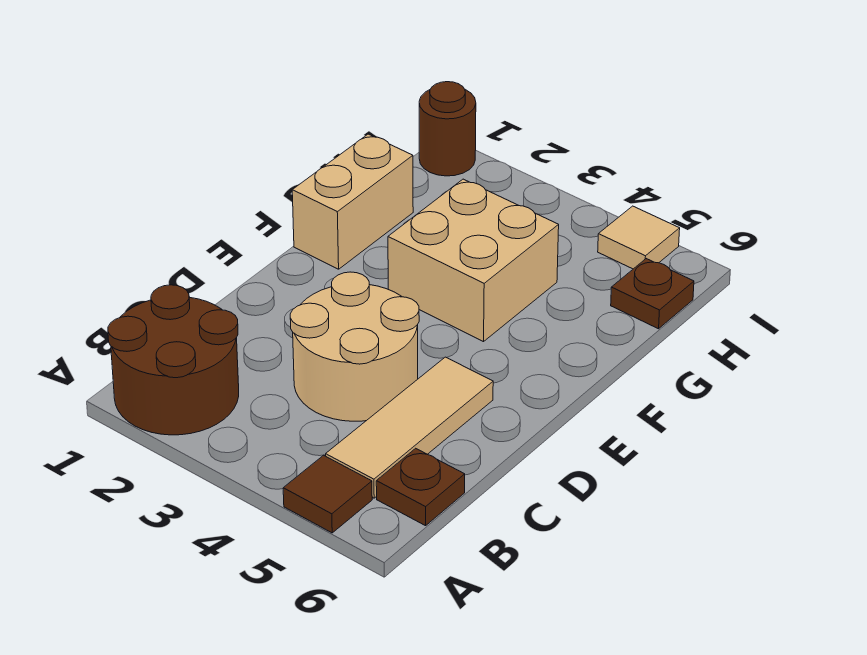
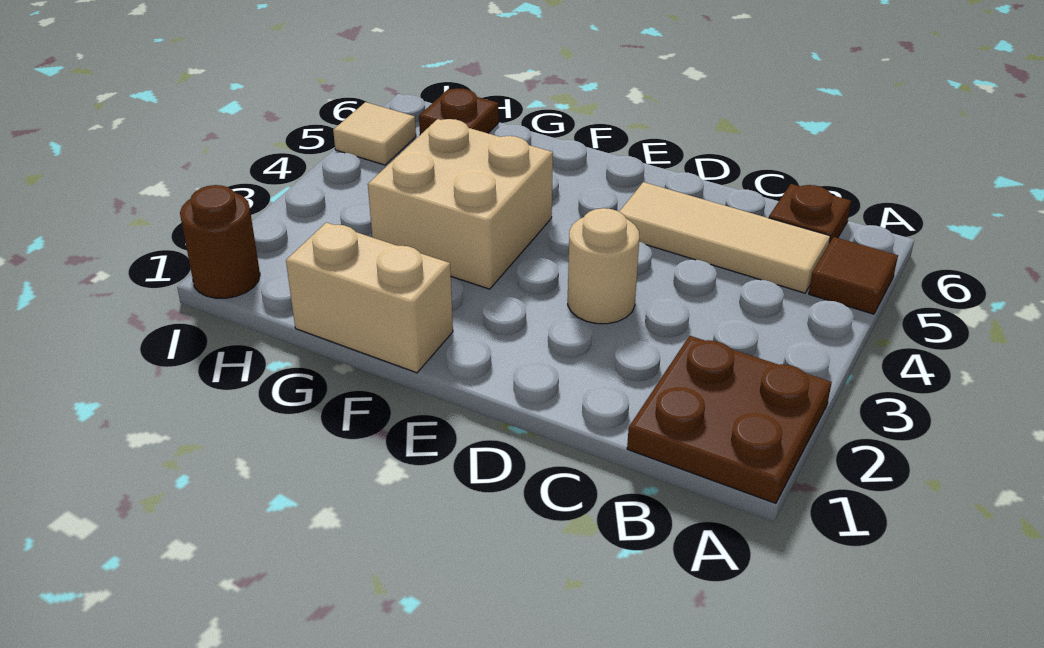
brown round brick A1:B2 level 1 -> brown plate A1:B2 level 1
tan round brick C3:D4 level 1 -> tan round brick D3 level 1

